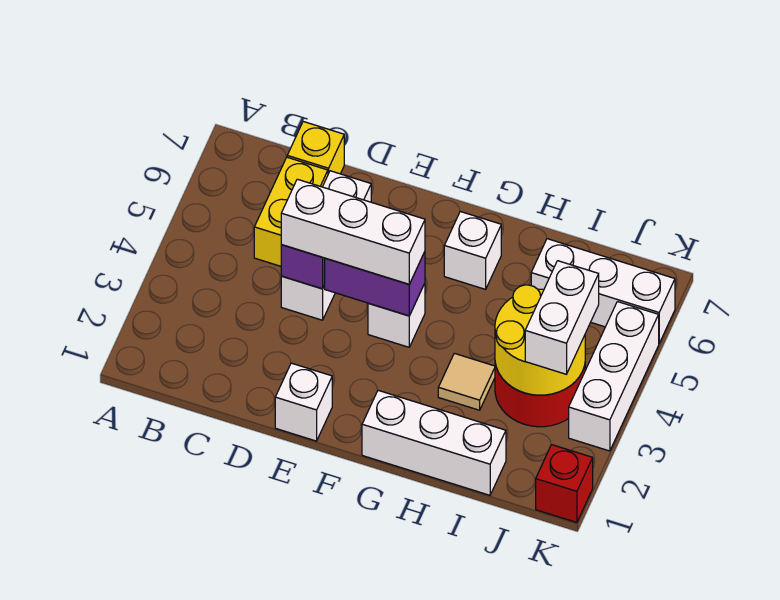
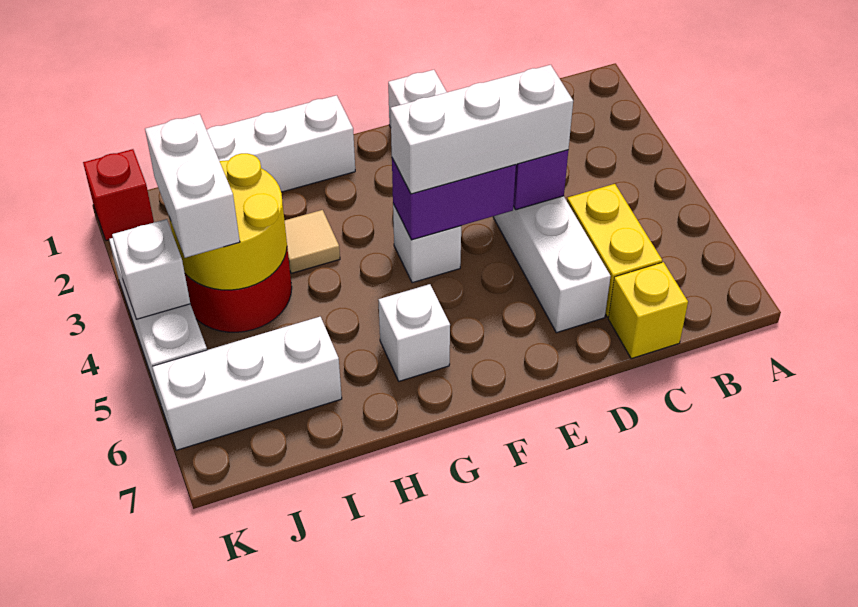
none -> white brick K4 level 2

